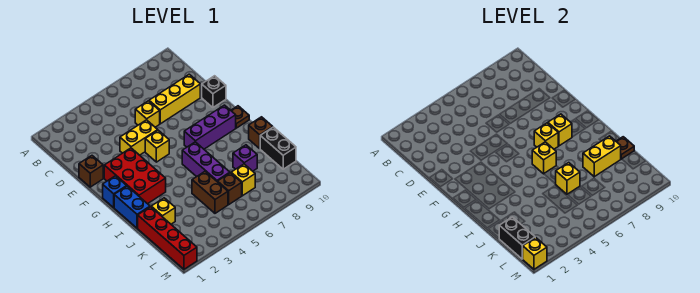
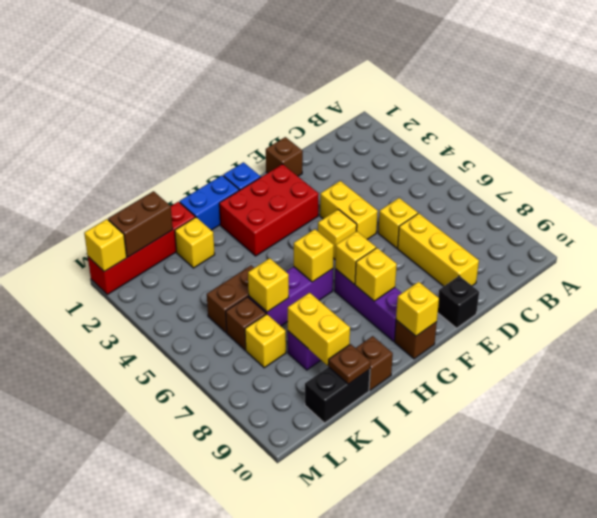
brown plate G10 level 1 -> brown brick G10 level 1
none -> yellow brick G10 level 2
black brick K1:L1 level 2 -> brown brick K1:L1 level 2

